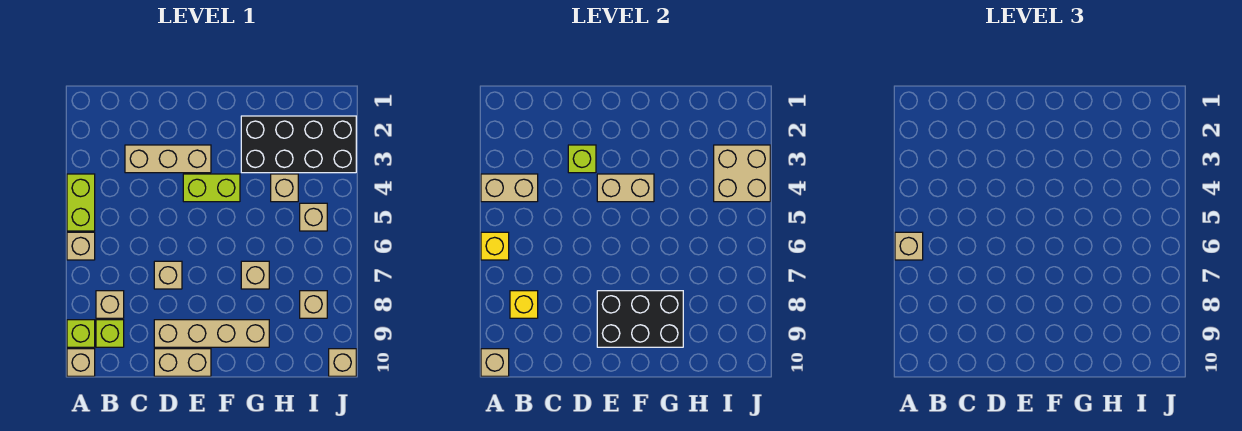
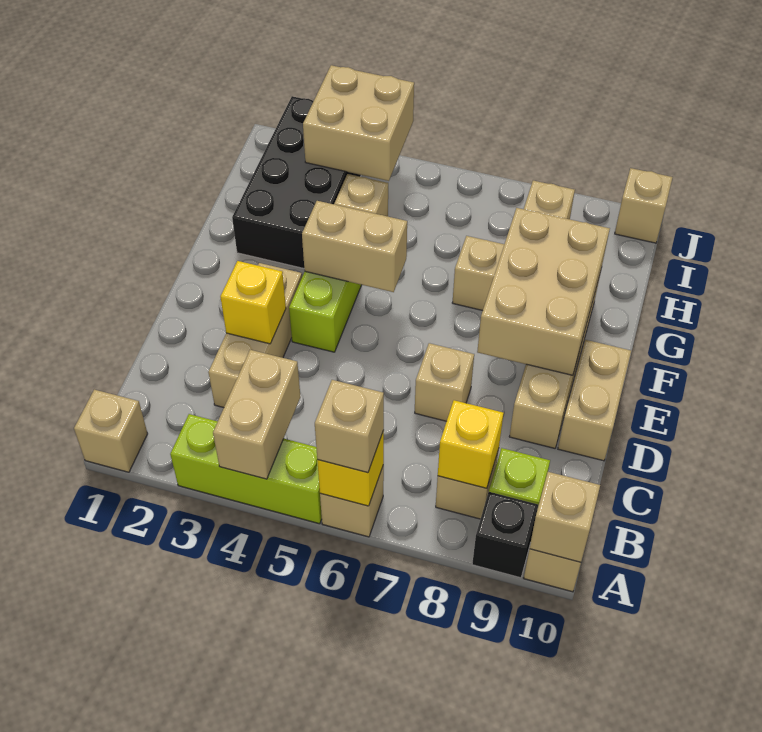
lime brick A4:A5 level 1 -> lime brick A3:A5 level 1
lime brick A9 level 1 -> black brick A9 level 1
lime brick D3 level 2 -> yellow brick D3 level 2
tan brick E4:F4 level 2 -> tan brick F4:F5 level 2
black brick E8:G9 level 2 -> tan brick E8:G9 level 2
tan brick I5 level 1 -> tan brick A1 level 1

